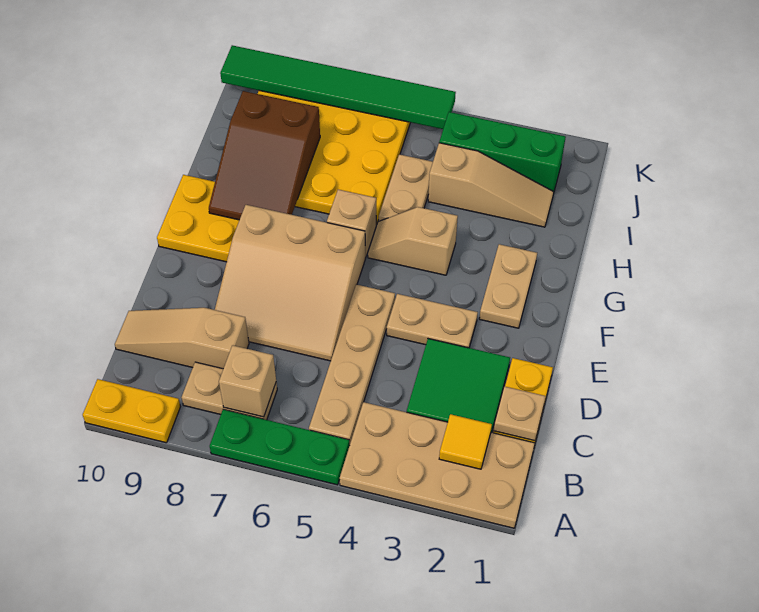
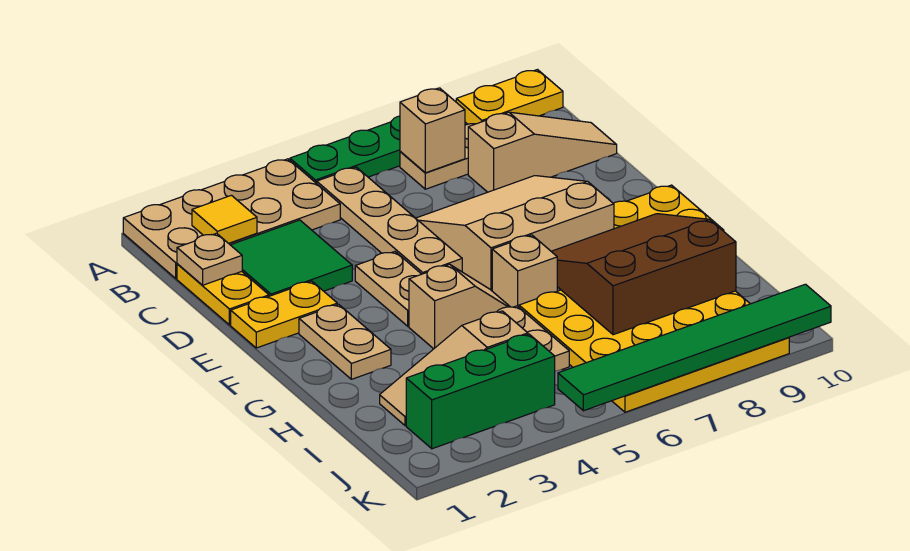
none -> yellow plate E1:E2 level 1
tan plate E3:E4 level 1 -> tan plate E4:F4 level 1
brown slope G8:I9 level 2 top I -> brown slope G7:I9 level 2 top I

